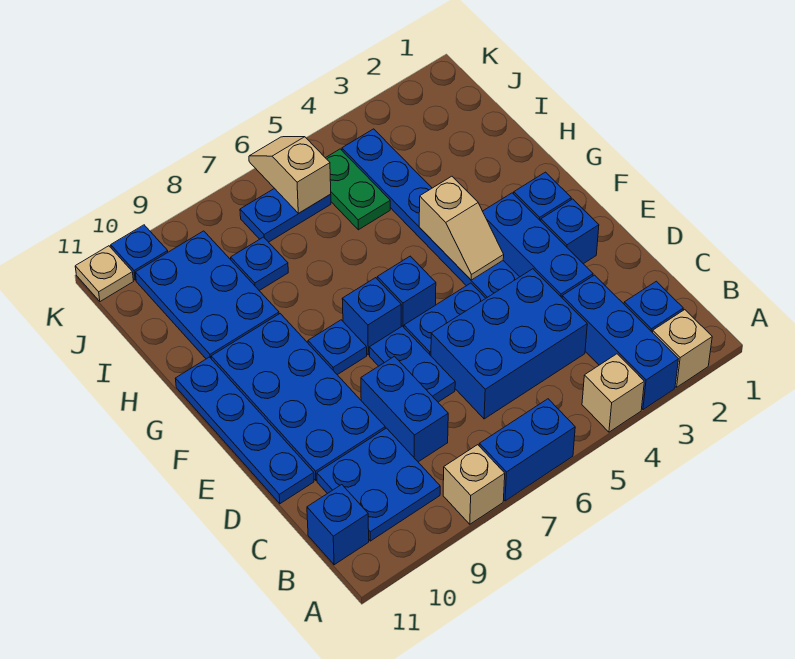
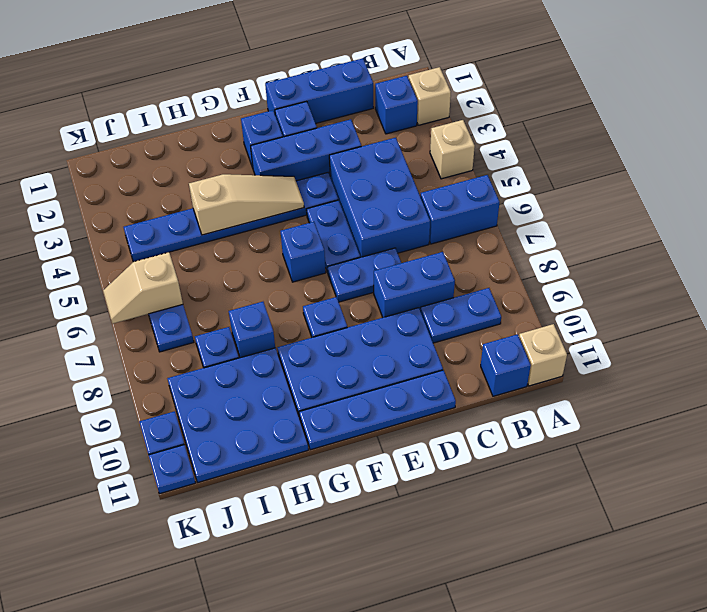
blue brick A3:C3 level 1 -> blue brick C1:E1 level 1
blue brick A6:A7 level 1 -> blue brick A6:B6 level 1
tan brick A8 level 1 -> tan brick A11 level 1
blue plate B9:C10 level 1 -> blue plate B9:C9 level 1
tan slope F4:G4 level 2 top G -> tan slope F4:H4 level 2 top H
blue brick F7 level 1 -> blue brick H8 level 1
blue plate H9:J10 level 1 -> blue plate H9:J11 level 1
green plate I5:J5 level 1 -> none
tan plate K11 level 1 -> blue plate K11 level 1

